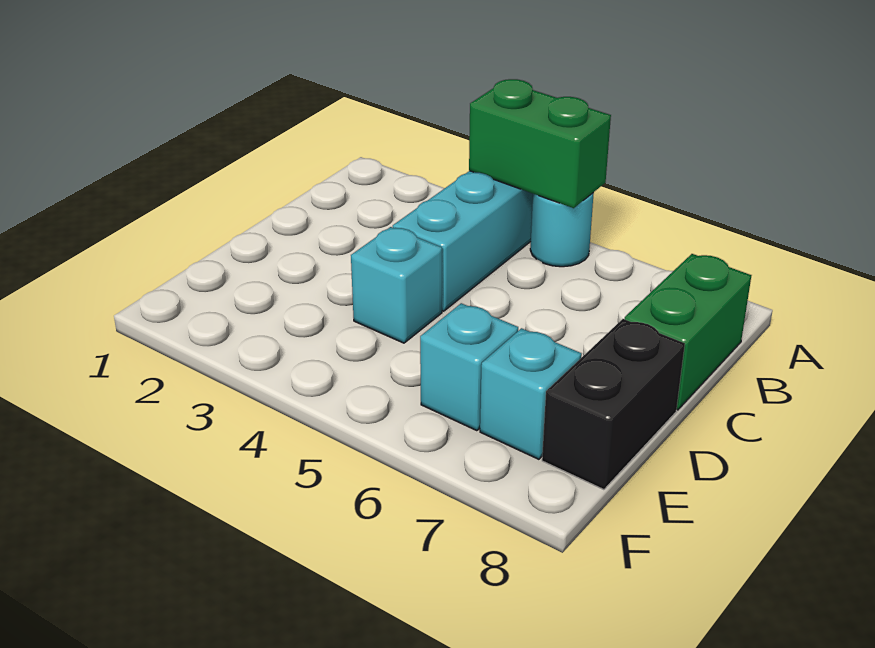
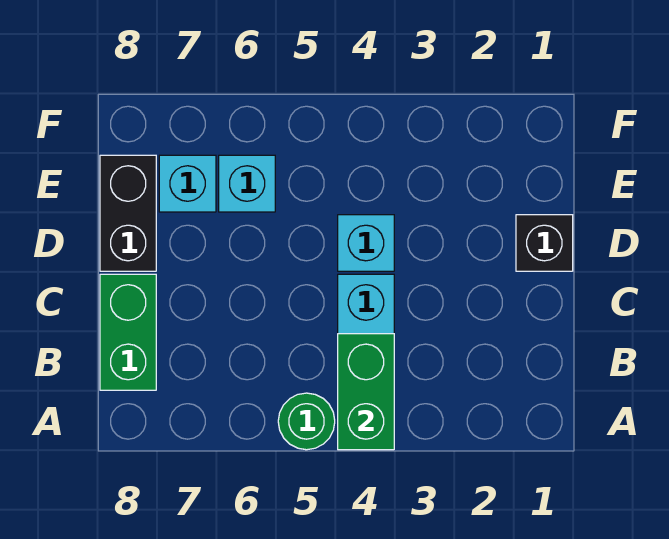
green brick A4:A5 level 2 -> green brick A4:B4 level 2
cyan round brick A5 level 1 -> green round brick A5 level 1
none -> black brick D1 level 1

